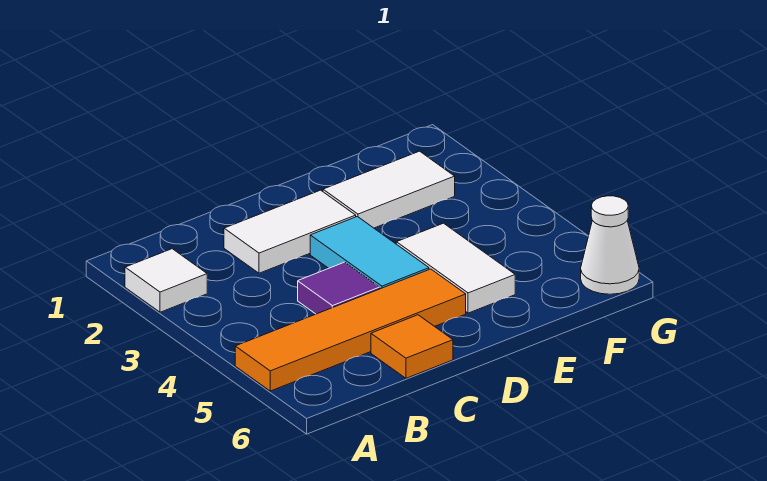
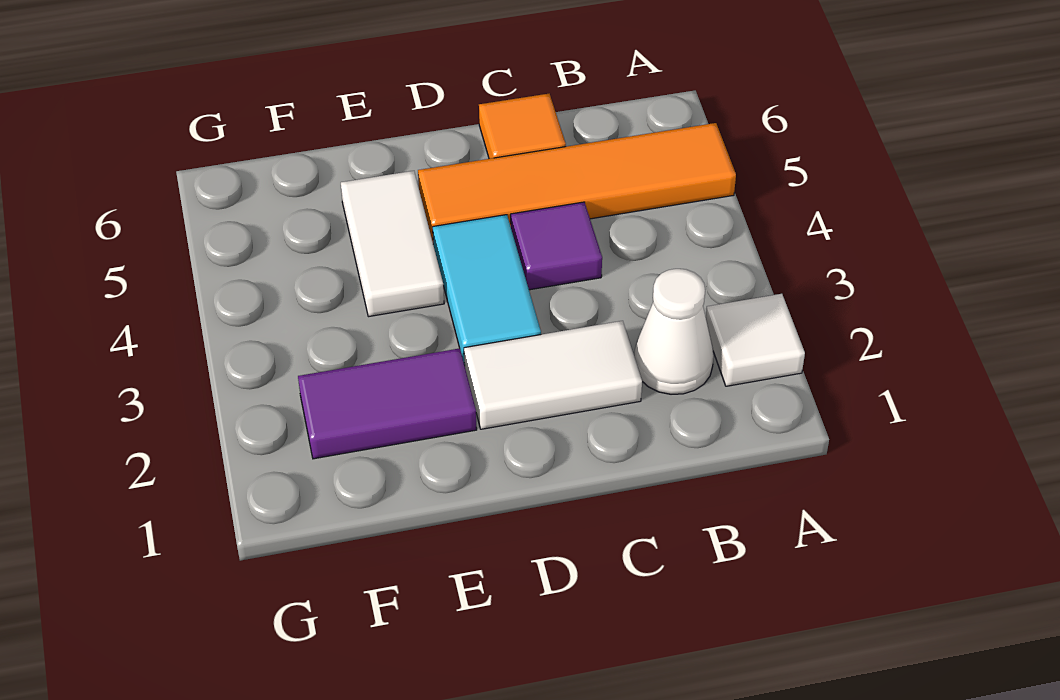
white tile E2:F2 level 1 -> purple tile E2:F2 level 1
white cone G6 level 1 -> white cone B2 level 1

